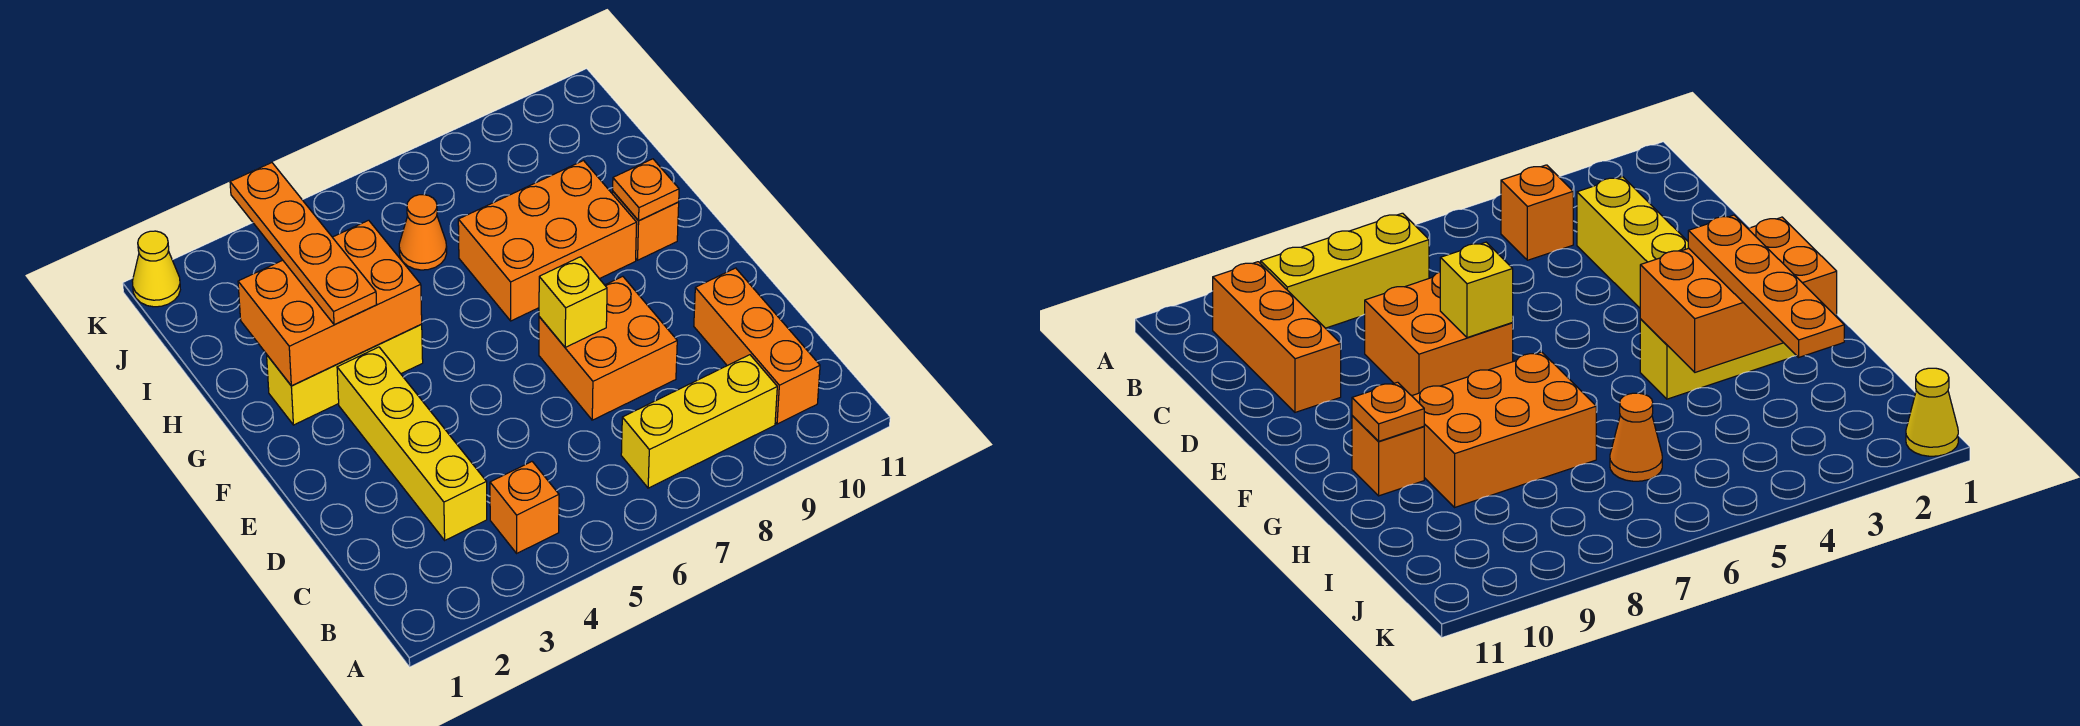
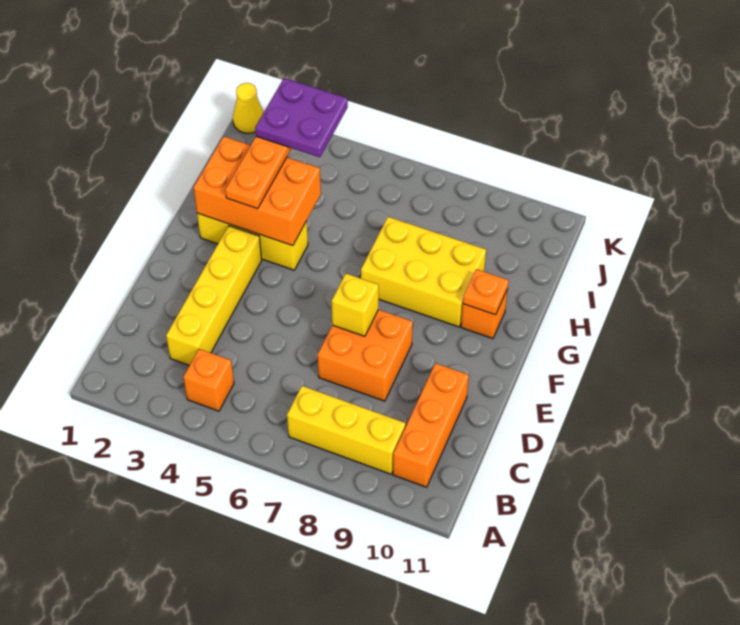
orange brick G7:H9 level 1 -> yellow brick G7:H9 level 1
none -> purple plate I3:J4 level 4
orange cone I6 level 1 -> none

